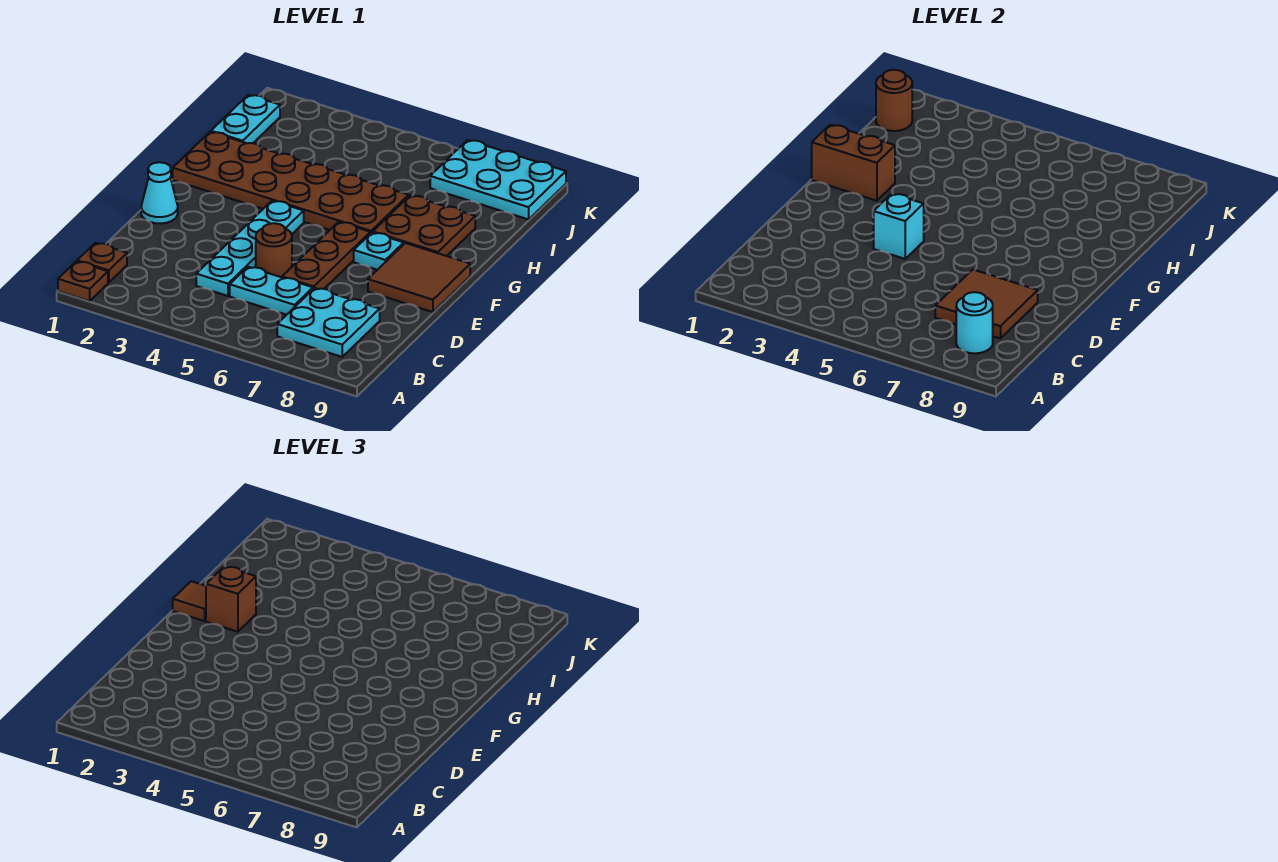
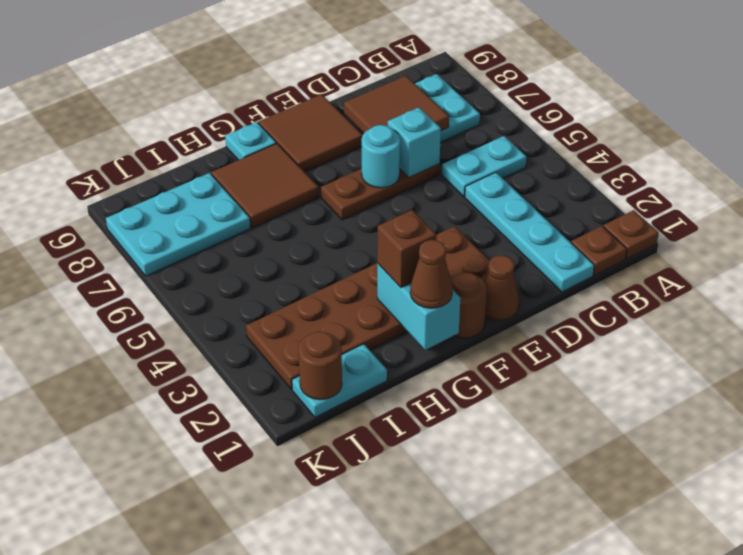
cyan round brick B8 level 2 -> cyan round brick E6 level 2
cyan plate C4:F4 level 1 -> cyan plate C1:C4 level 1
cyan plate C5:C6 level 1 -> cyan plate B5:C5 level 1
brown round brick D5 level 1 -> brown round brick F1 level 1
cyan cone E1 level 1 -> brown cone E1 level 1
cyan brick E4 level 2 -> cyan brick D6 level 2
cyan plate F7 level 1 -> cyan plate G9 level 1
brown plate G1:H6 level 1 -> brown plate E2:J3 level 1
brown brick G1:G2 level 2 -> cyan brick G1:G2 level 2
brown tile G1 level 3 -> brown cone G1 level 3
brown plate G7:H8 level 1 -> brown tile G7:H8 level 1
cyan plate J7:K9 level 1 -> cyan plate I7:K8 level 1

